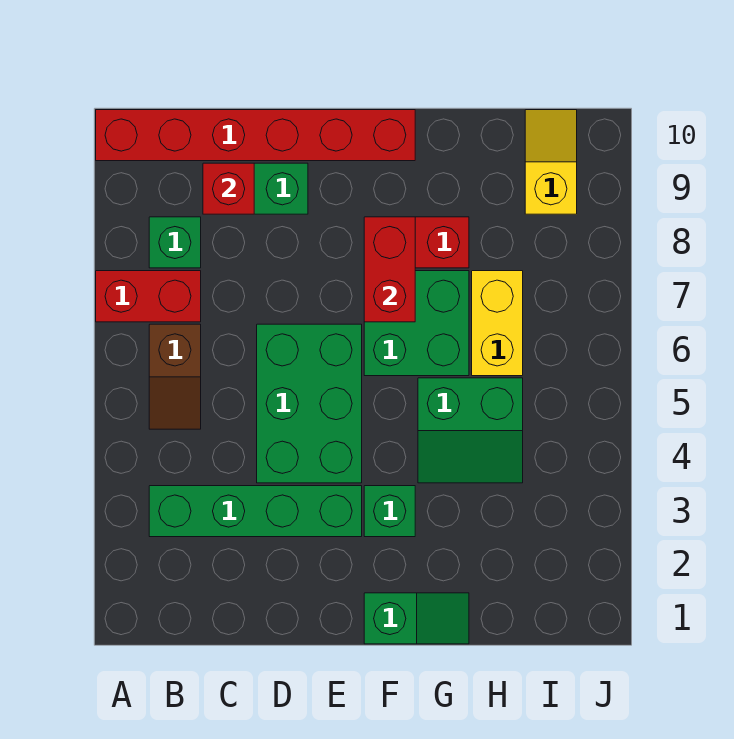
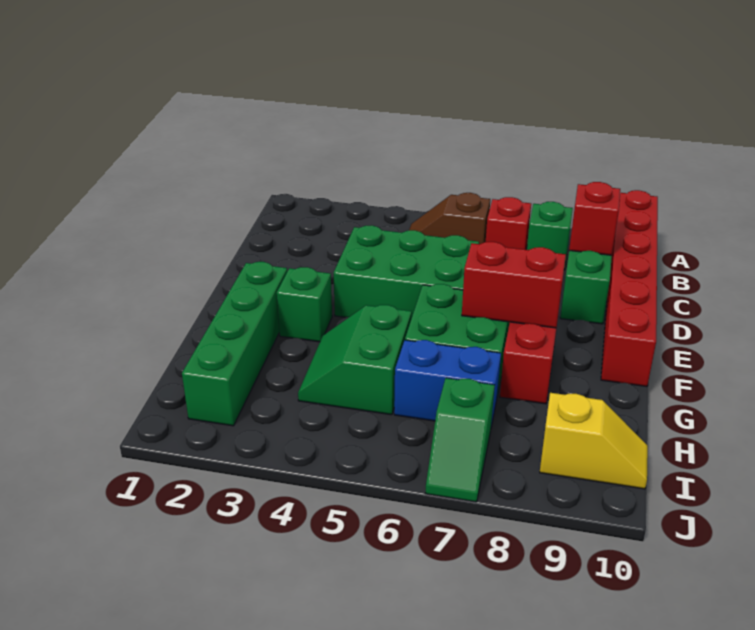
red brick A7:B7 level 1 -> red brick B7 level 1
green brick B3:E3 level 1 -> green brick F2:I2 level 1
green slope F1:G1 level 1 top F -> green slope I7:J7 level 1 top I
yellow brick H6:H7 level 1 -> blue brick H6:H7 level 1

